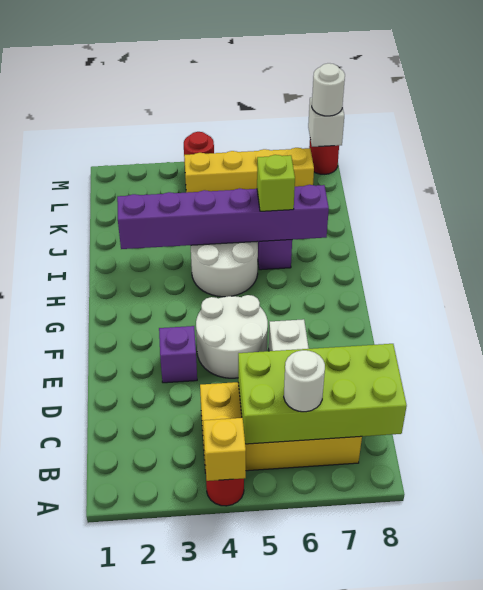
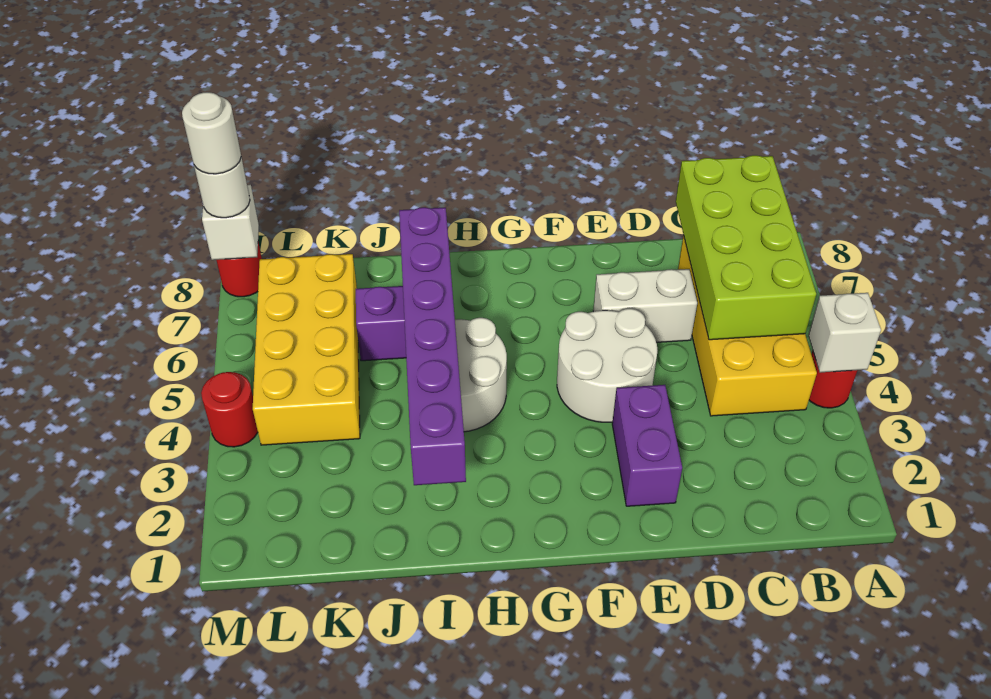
yellow brick A4 level 2 -> white brick A4 level 2
white round brick B6 level 3 -> white round brick M8 level 4
purple brick E3 level 1 -> purple brick E2:E3 level 1
lime brick I6 level 3 -> none
yellow brick L4:L7 level 1 -> yellow brick K4:L7 level 1

